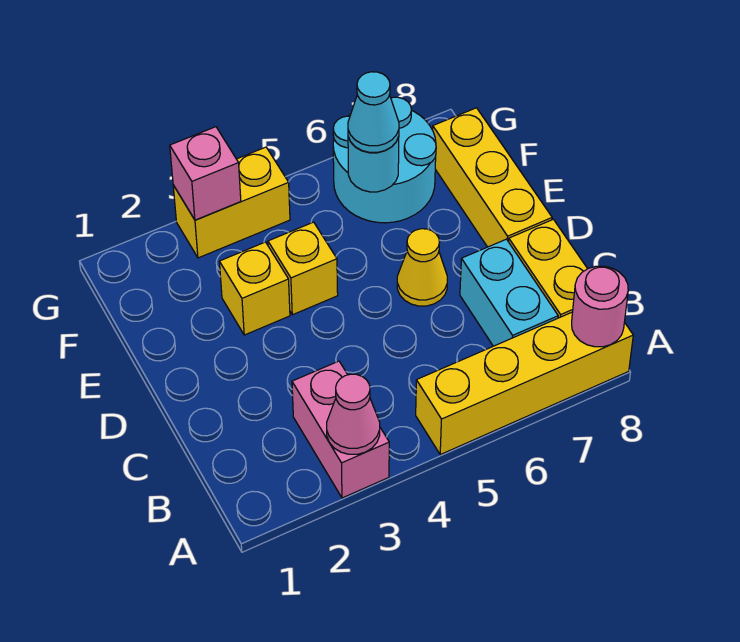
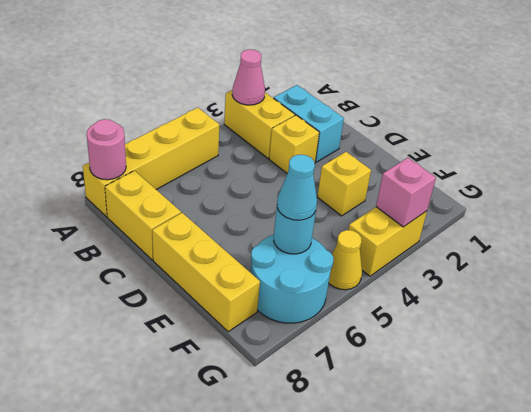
pink brick A3:B3 level 1 -> yellow brick A3:B3 level 1
cyan brick B7:C7 level 1 -> cyan brick B2:C2 level 1
yellow cone D6 level 1 -> yellow cone G5 level 1
yellow brick E4 level 1 -> yellow brick C3 level 1

